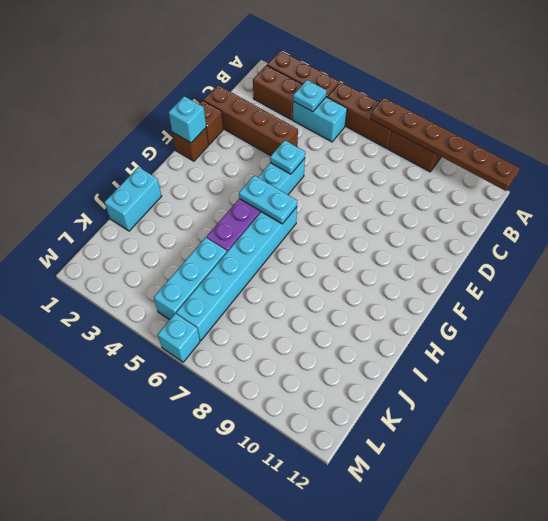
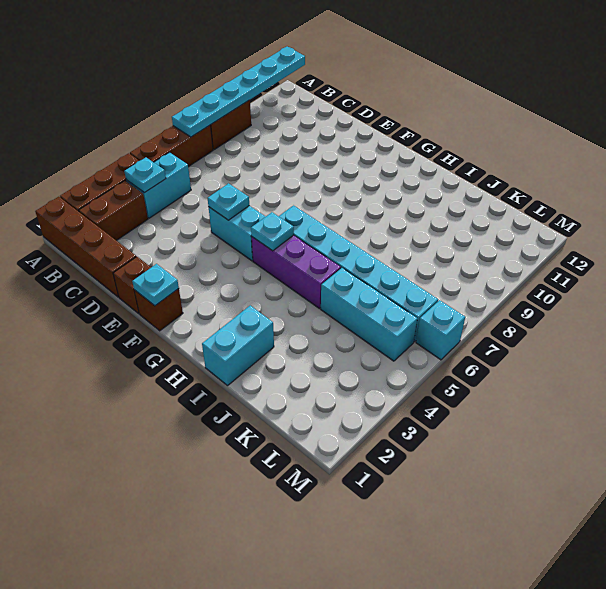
brown plate A7:A12 level 2 -> cyan plate A7:A12 level 2
brown brick D1:D4 level 1 -> brown brick A1:D1 level 1
cyan brick F1 level 2 -> cyan plate F1 level 2
cyan plate G5:G6 level 2 -> cyan plate G5 level 2
cyan brick I1:J1 level 1 -> cyan brick I1:I2 level 1

